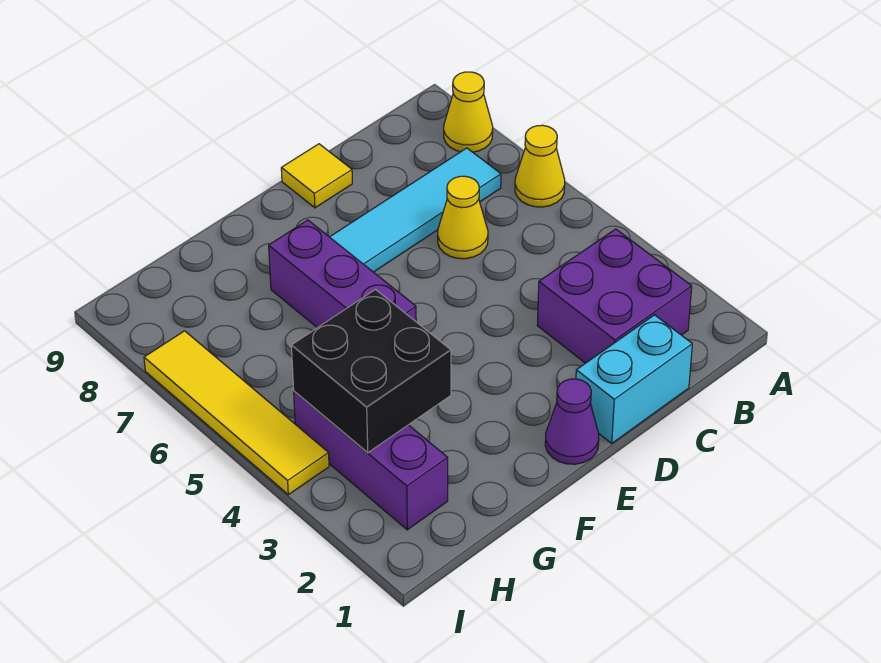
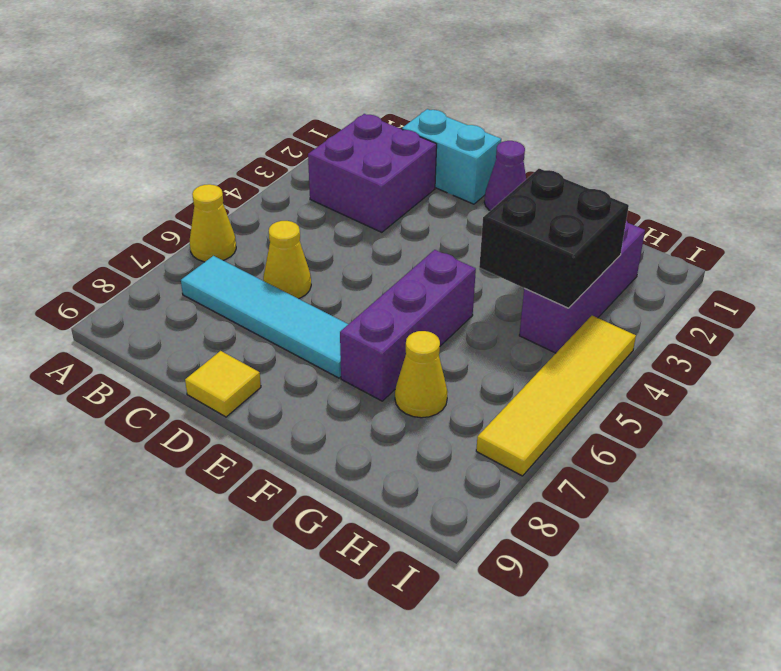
yellow cone A8 level 1 -> yellow cone G7 level 1

